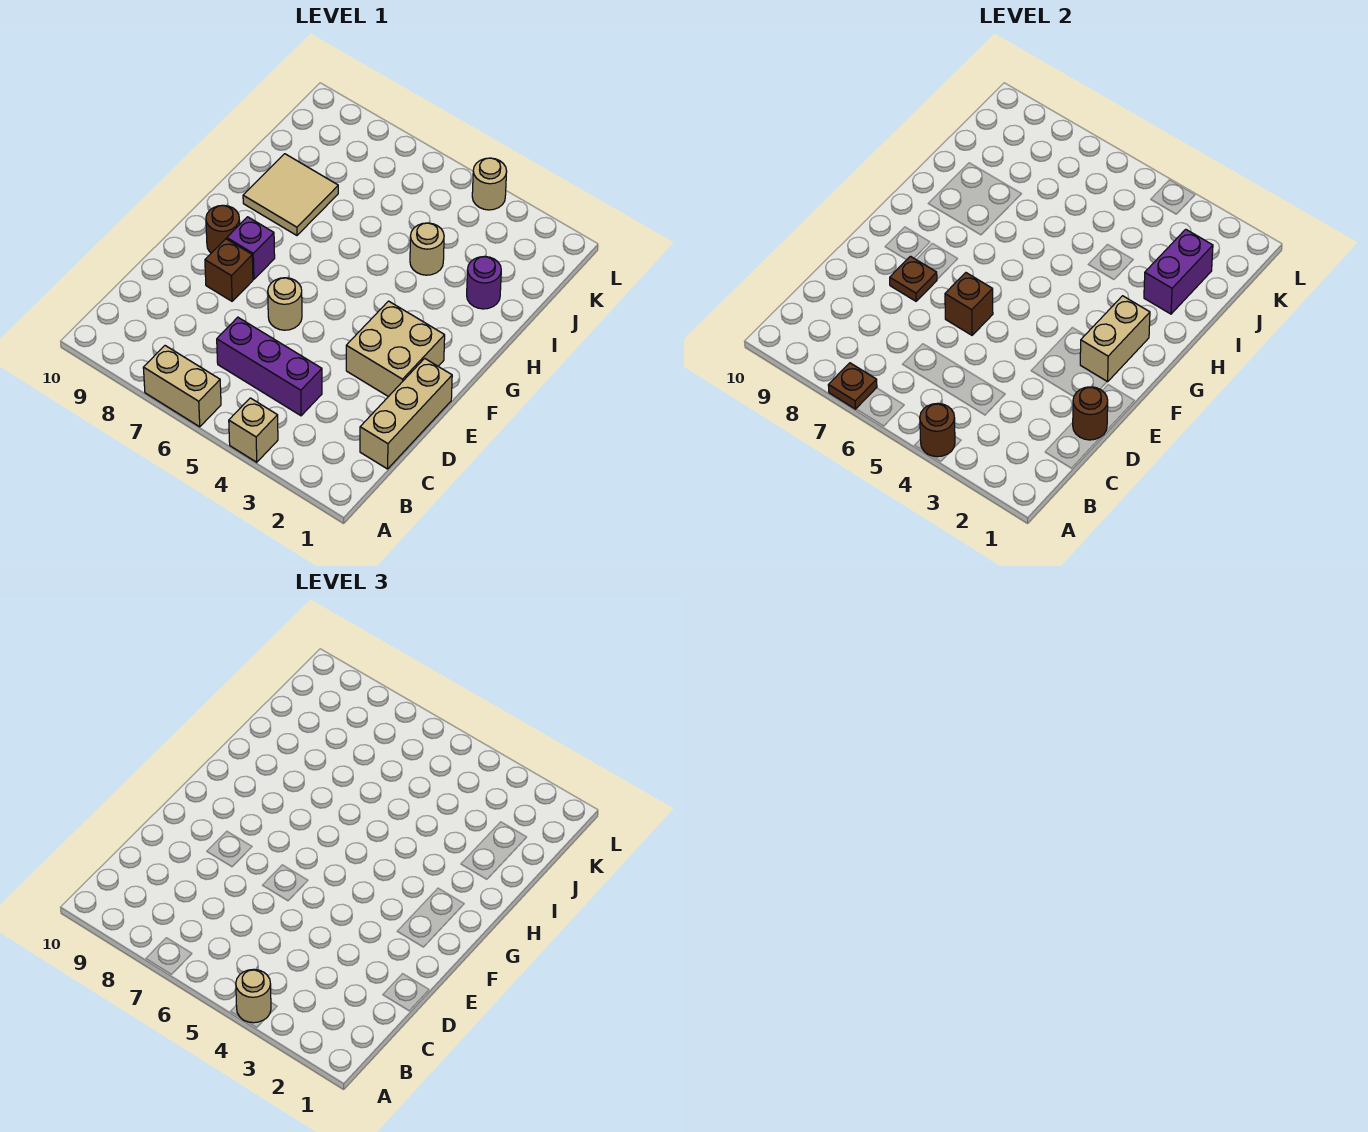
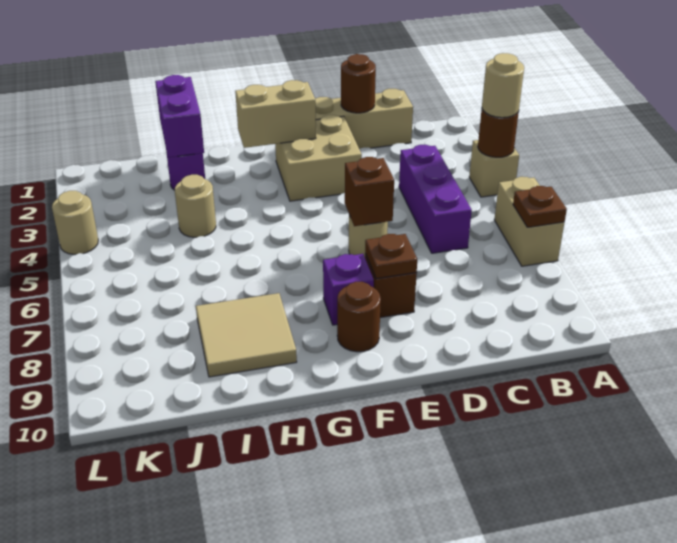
purple brick I2:J2 level 2 -> purple brick I1:I2 level 2

